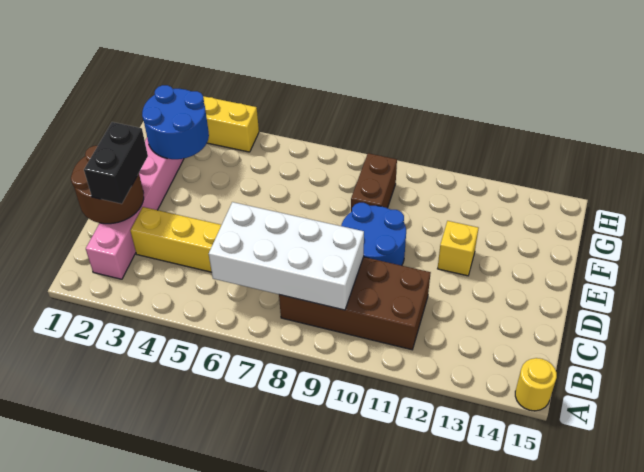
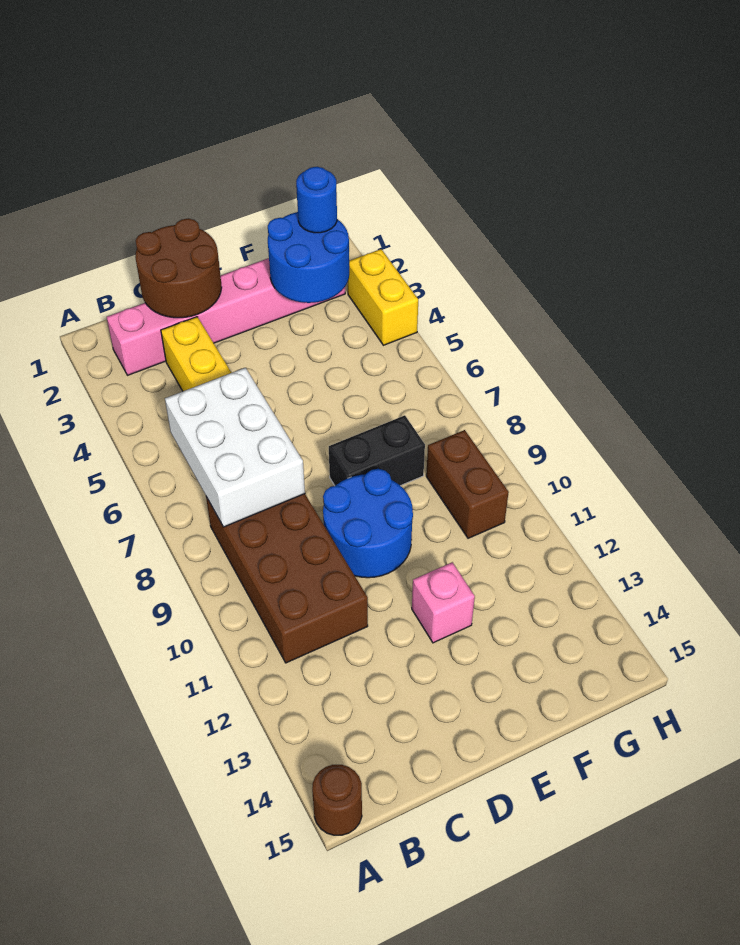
yellow round brick A15 level 1 -> brown round brick A15 level 1
white brick B6:C9 level 2 -> white brick B6:C8 level 2
black brick C2:D2 level 3 -> black brick E8:F8 level 1
yellow brick E12 level 1 -> pink brick E12 level 1
brown brick F9:G9 level 1 -> brown brick G9:G10 level 1
none -> blue round brick G2 level 3

